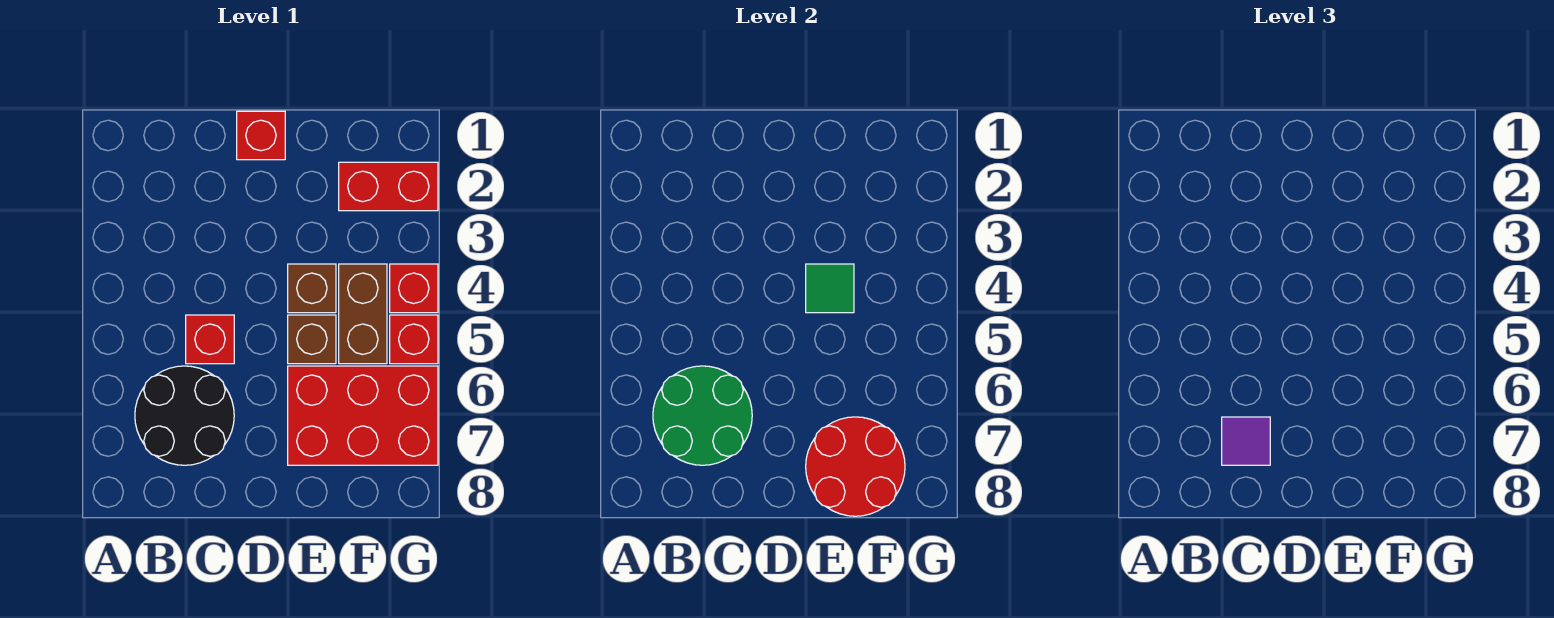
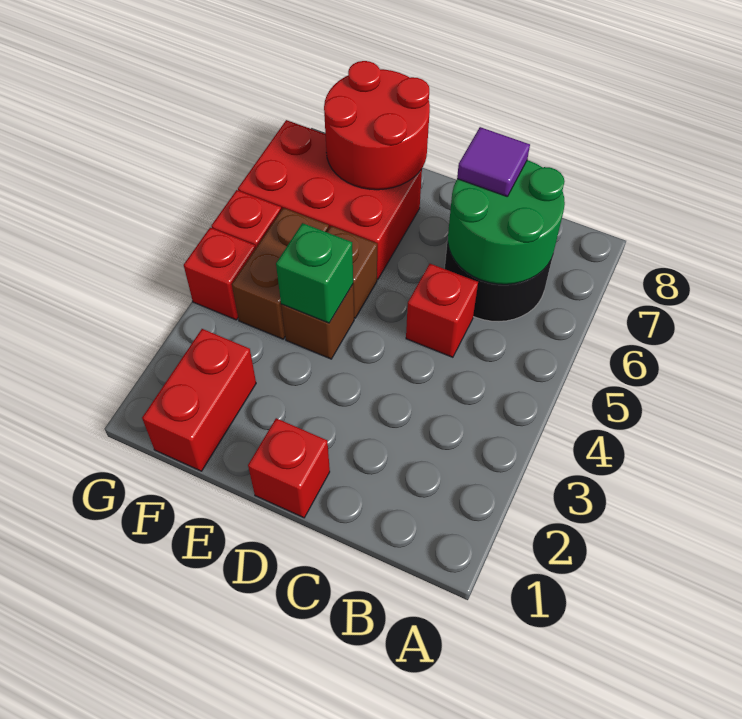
green tile E4 level 2 -> green brick E4 level 2
red brick F2:G2 level 1 -> red brick F1:F2 level 1

